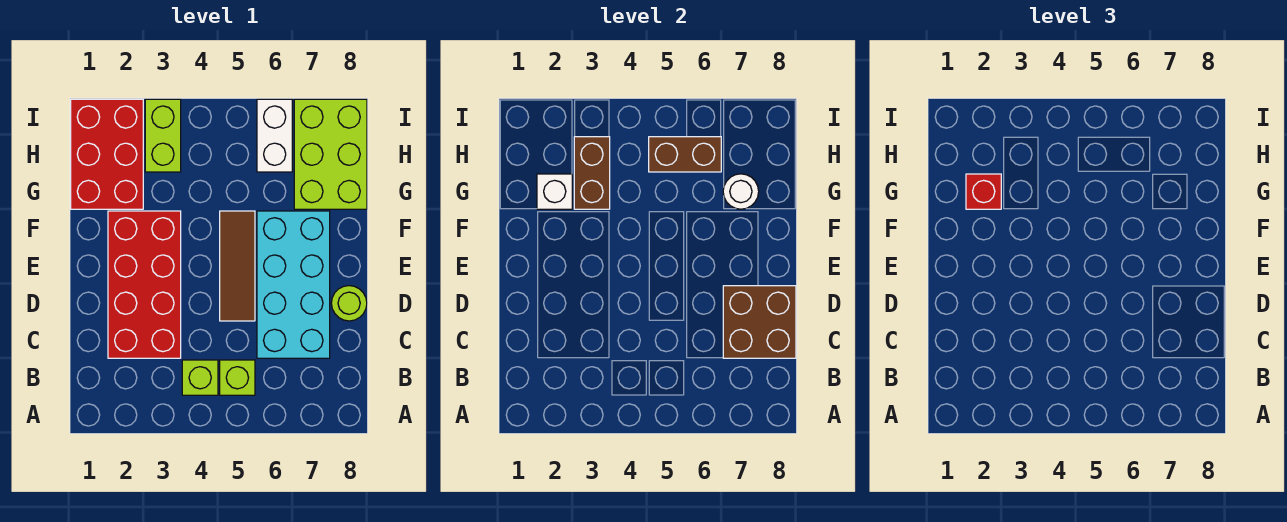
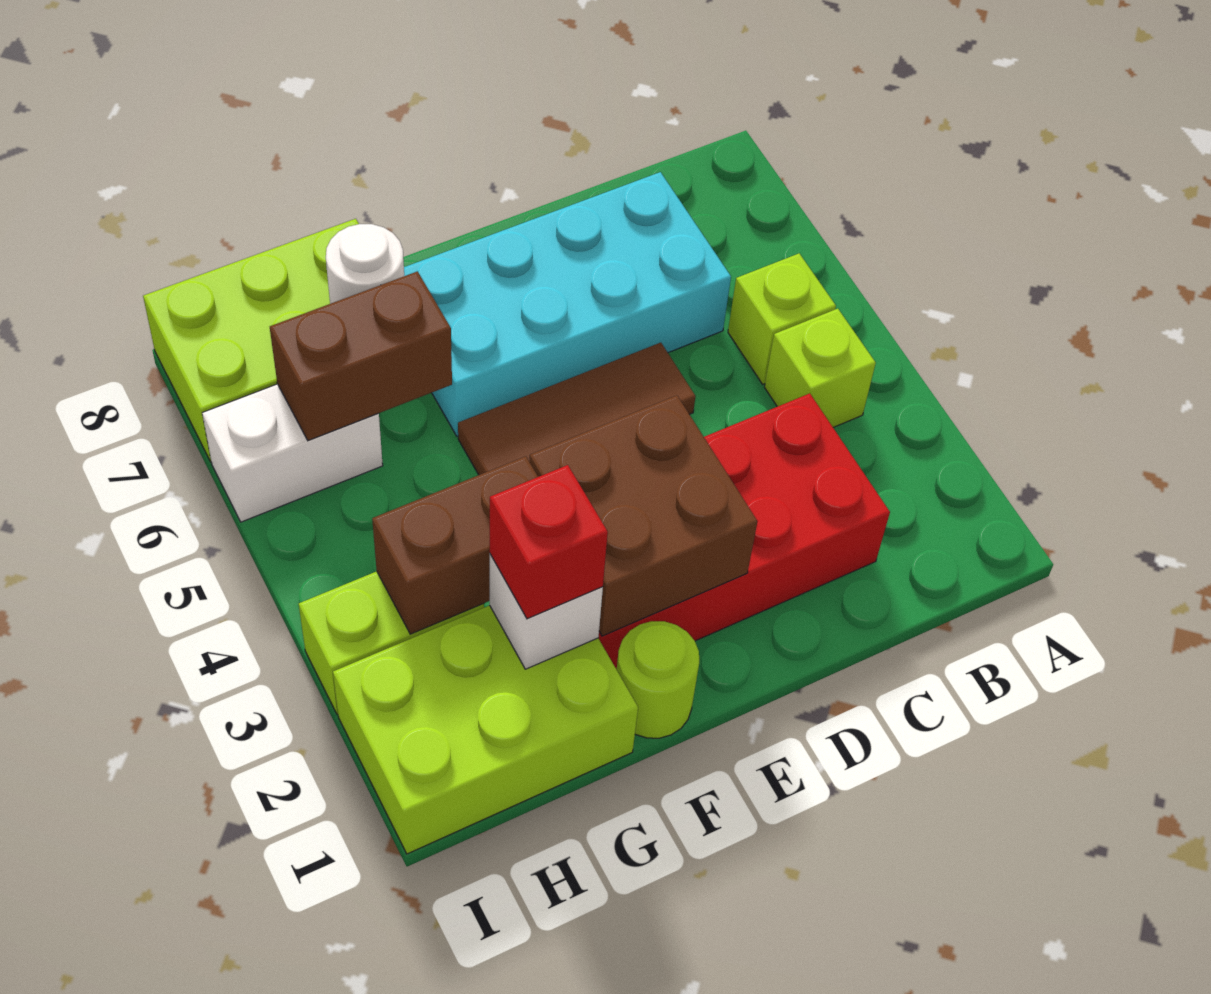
brown brick C7:D8 level 2 -> brown brick E2:F3 level 2
lime round brick D8 level 1 -> lime round brick F1 level 1
red brick G1:I2 level 1 -> lime brick G1:I2 level 1
brown brick H5:H6 level 2 -> brown brick G6:H6 level 2

